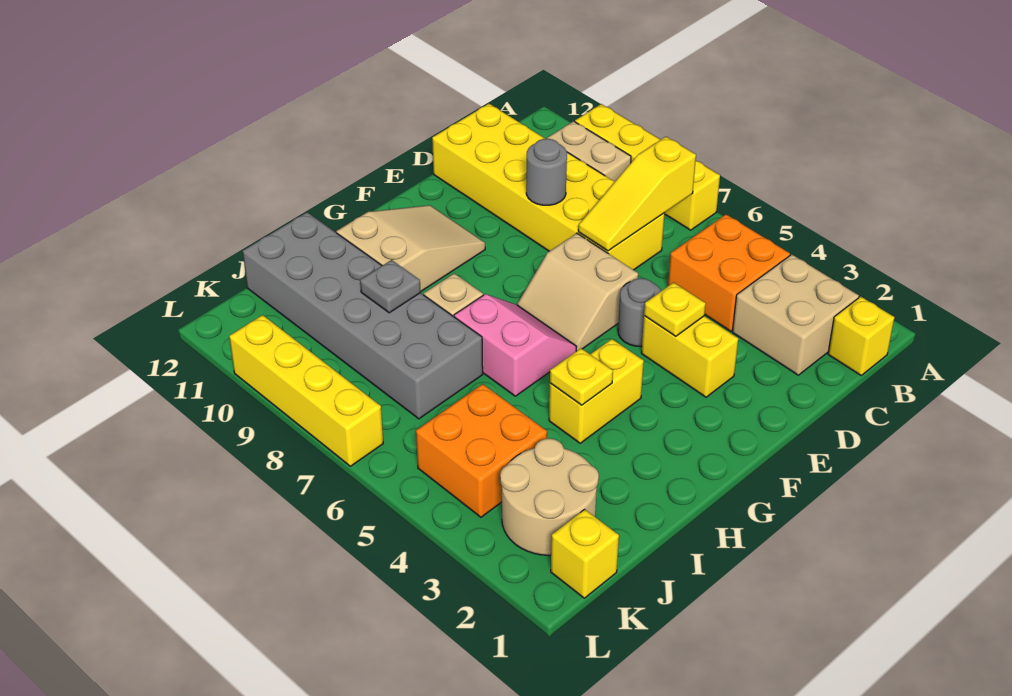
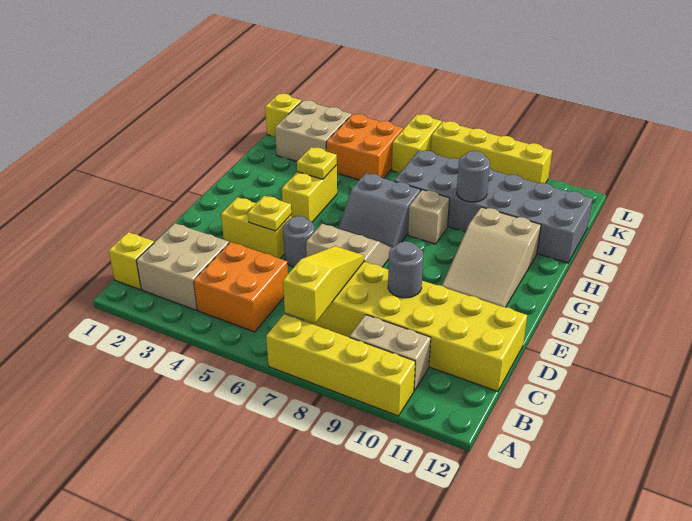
pink slope G6:H7 level 1 top H -> grey slope G6:H7 level 1 top H
grey plate I9 level 2 -> grey round brick I9 level 2
tan round brick J2:K3 level 1 -> tan brick J2:K3 level 1
none -> yellow brick K6:L6 level 1

